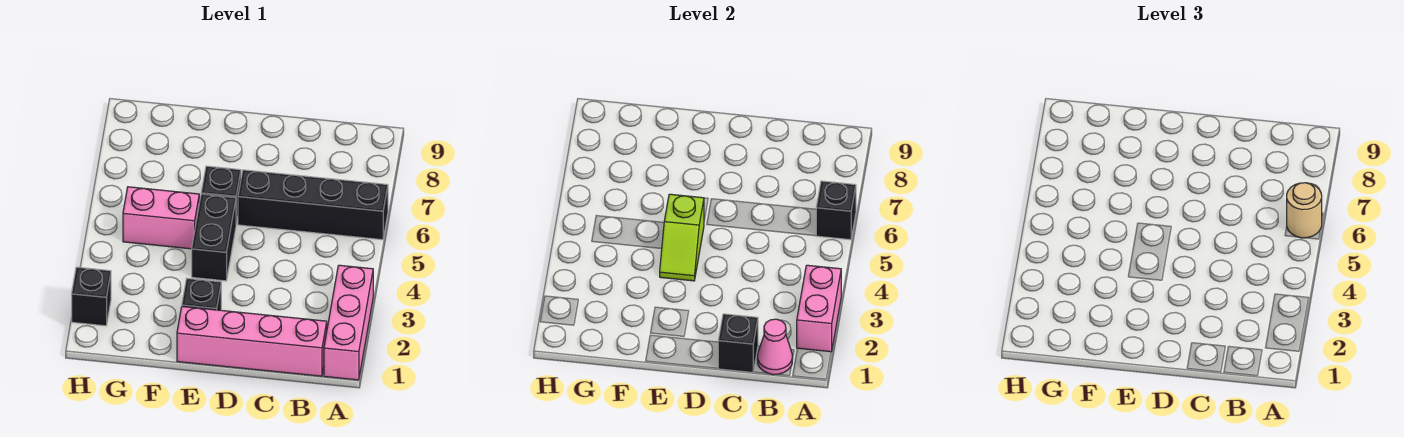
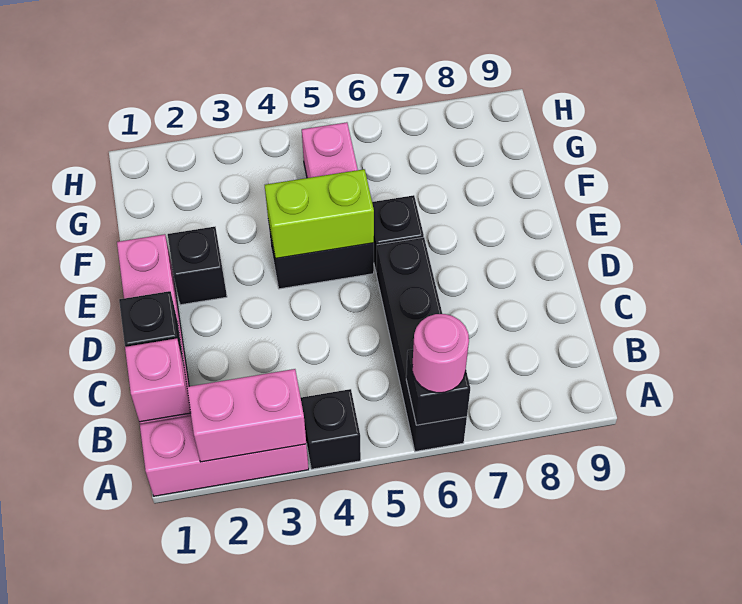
tan round brick A6 level 3 -> pink round brick A6 level 3
pink cone B1 level 2 -> pink brick B1 level 2
lime slope E4:E5 level 2 top 5 -> lime brick E4:E5 level 2
black brick H2 level 1 -> black brick A4 level 1

